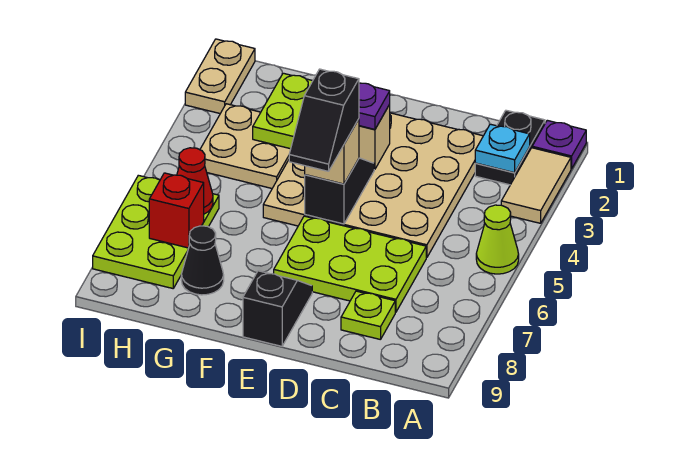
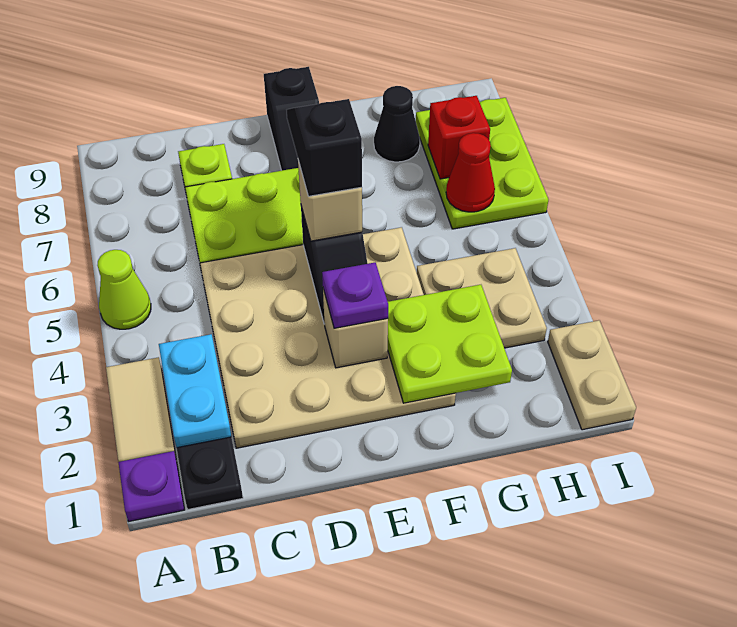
cyan plate B2 level 2 -> cyan plate B2:B3 level 2

